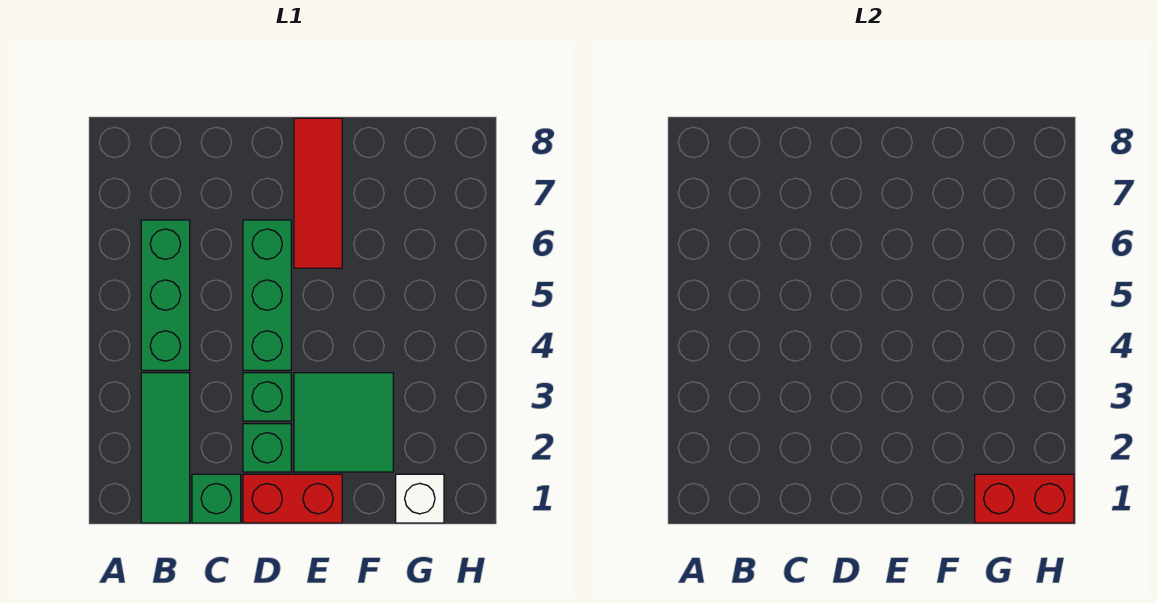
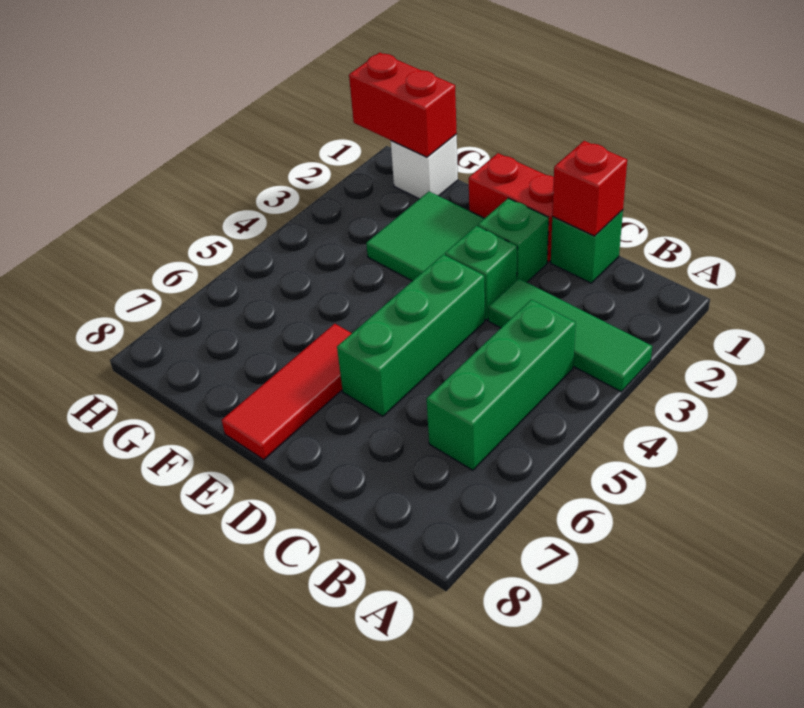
green tile B1:B3 level 1 -> green tile A3:C3 level 1
none -> red brick C1 level 2

